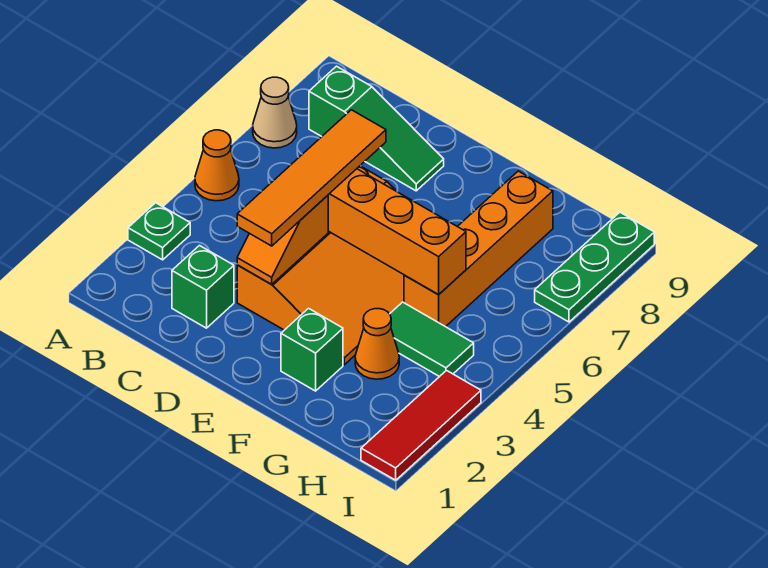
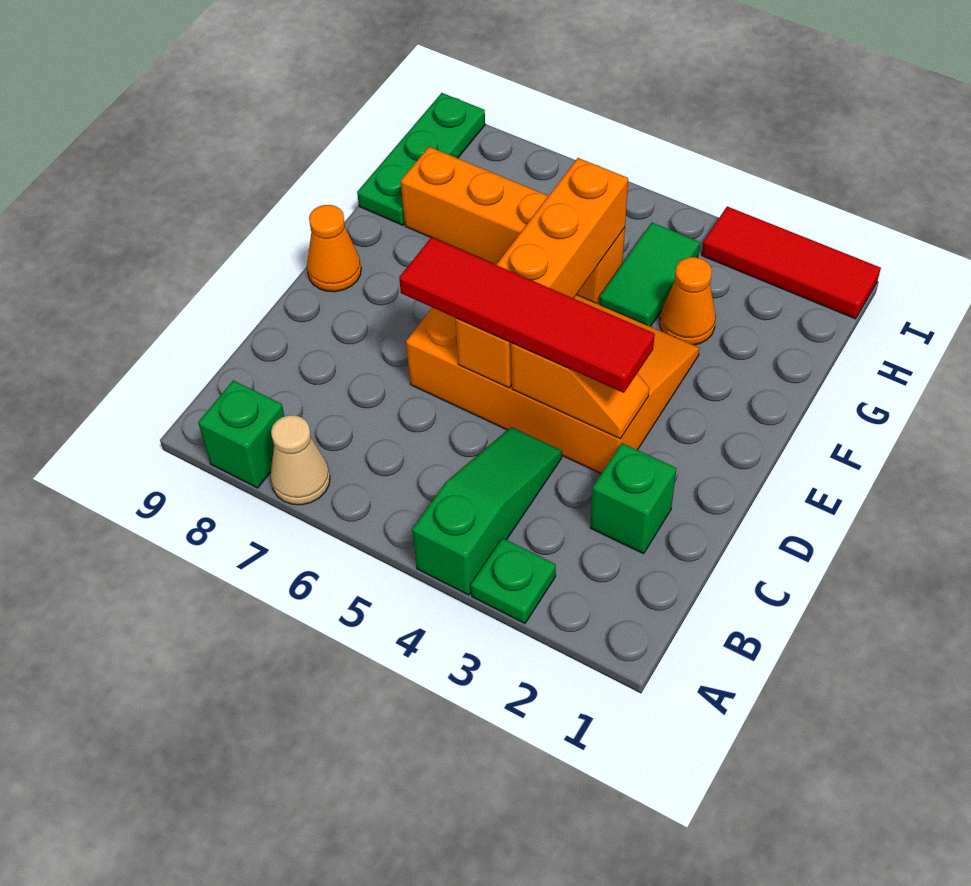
orange cone A5 level 1 -> orange cone E9 level 1
green slope B8:D8 level 1 top B -> green slope A4:C4 level 1 top A
orange tile D3:D6 level 3 -> red tile D3:D6 level 3
green brick F2 level 1 -> green brick A8 level 1
green plate I7:I9 level 1 -> green plate G9:I9 level 1

